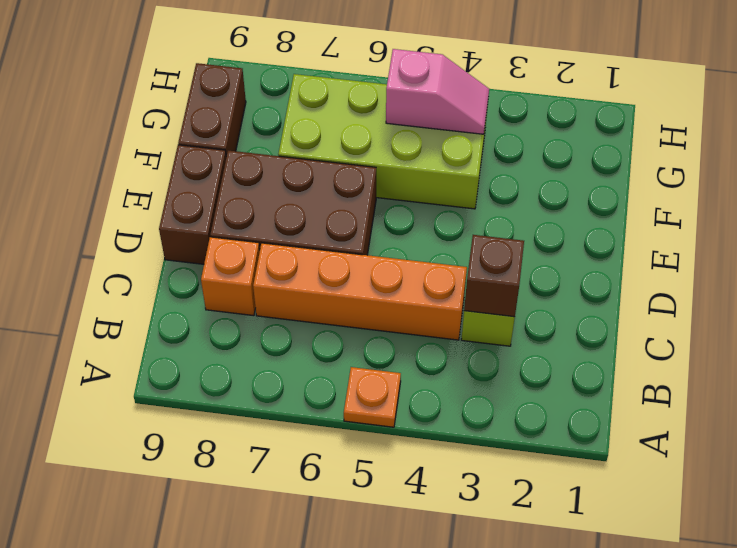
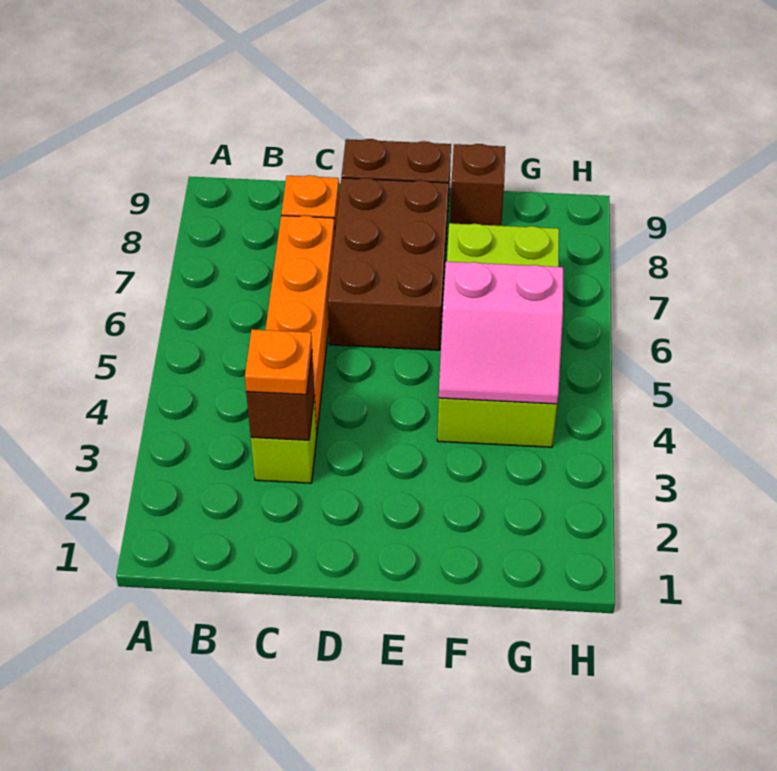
orange plate A5 level 1 -> orange plate C3 level 3
brown brick F9:G9 level 1 -> brown brick F9 level 1
pink slope G4:G5 level 2 top 5 -> pink slope F4:G5 level 2 top 5

